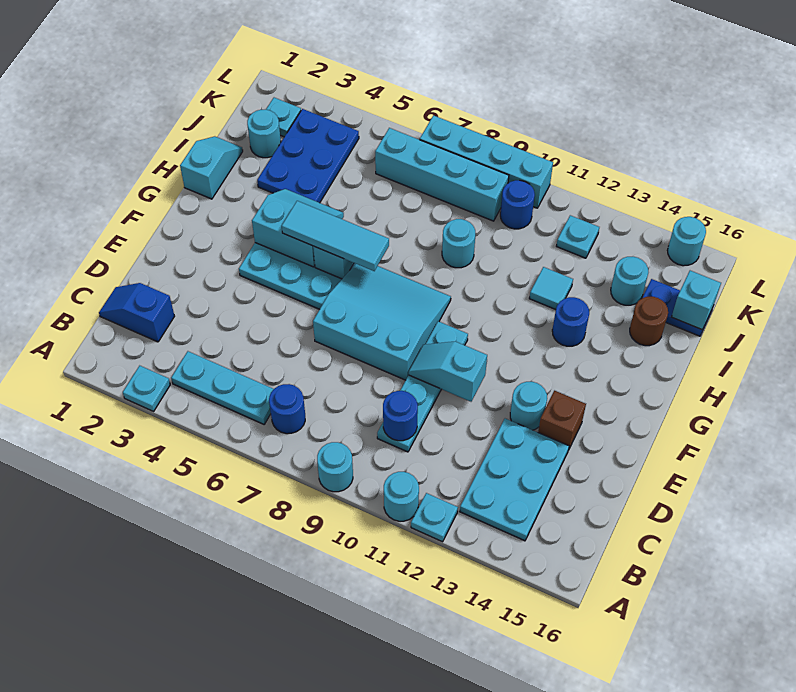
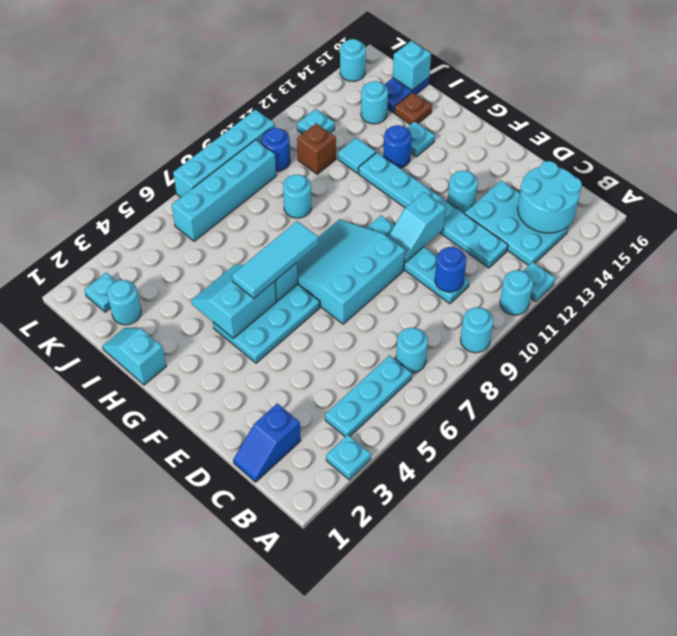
blue round brick B7 level 1 -> cyan round brick B7 level 1
none -> cyan round brick B14:C15 level 2
none -> cyan plate C12:H12 level 1
brown brick E14 level 1 -> brown brick J11 level 1
none -> cyan plate H14 level 1
blue plate I3:K4 level 1 -> none
brown round brick I15 level 1 -> brown plate I15 level 1

